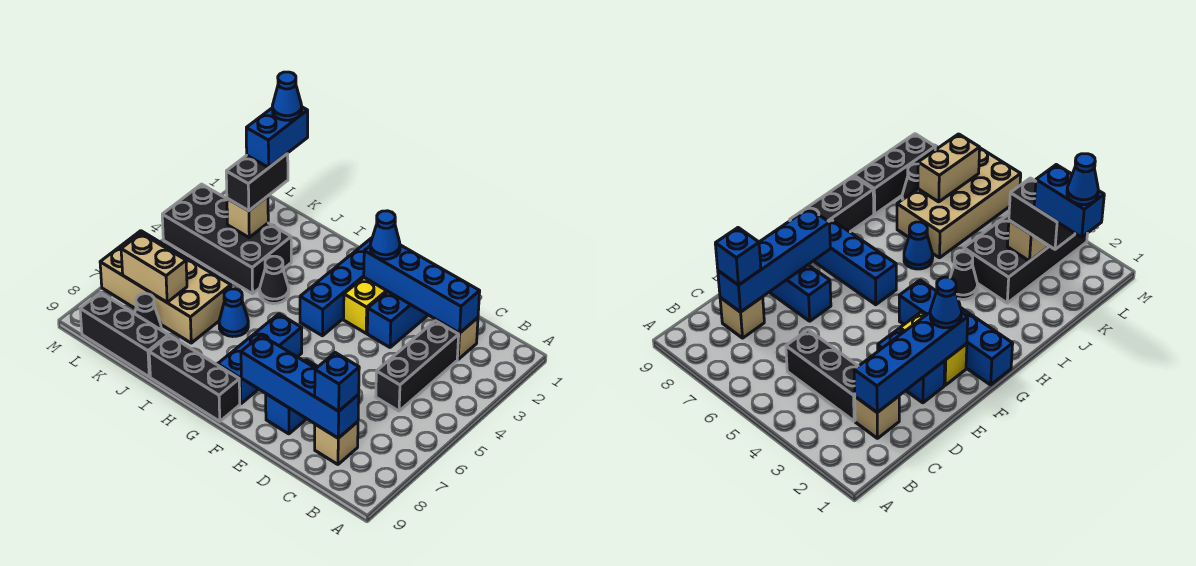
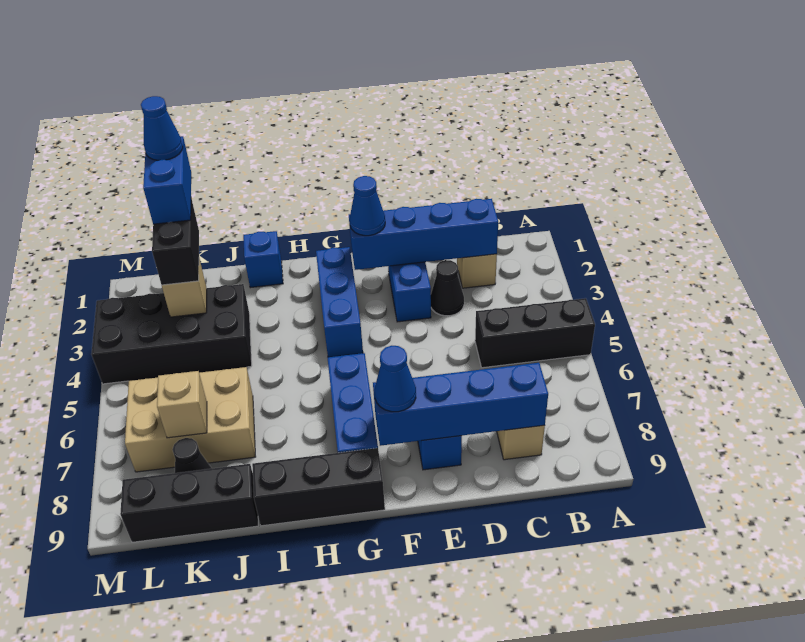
black brick C3:C5 level 1 -> black brick A5:C5 level 1
blue brick C8 level 3 -> blue brick I1 level 1
yellow brick F2:F3 level 1 -> none
blue brick G1:G4 level 1 -> blue brick G2:G4 level 1
black cone I4 level 1 -> black cone D3 level 1
blue cone I6 level 1 -> blue cone F8 level 3
tan brick J6:M7 level 1 -> tan brick J6:L7 level 1
tan brick K7:L7 level 2 -> tan brick K7 level 2

